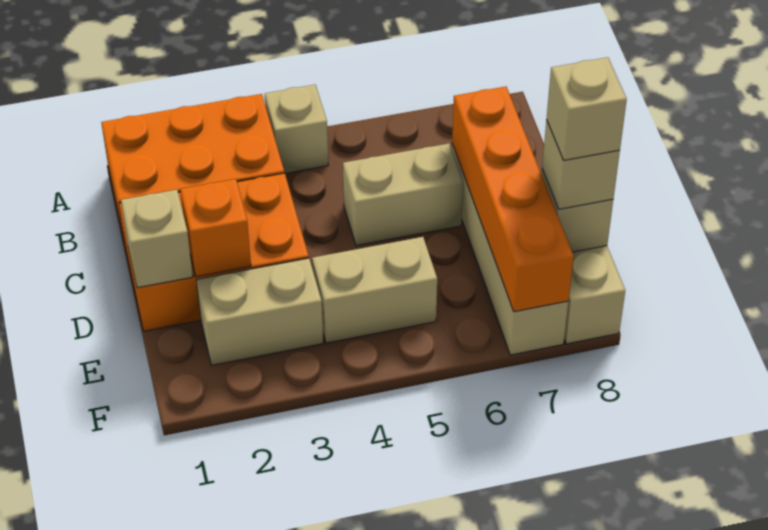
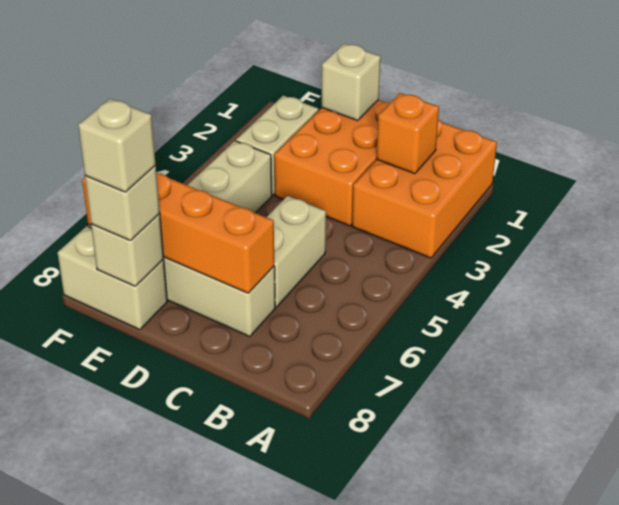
tan brick A4 level 1 -> none
orange brick D2 level 2 -> orange brick B2 level 2

